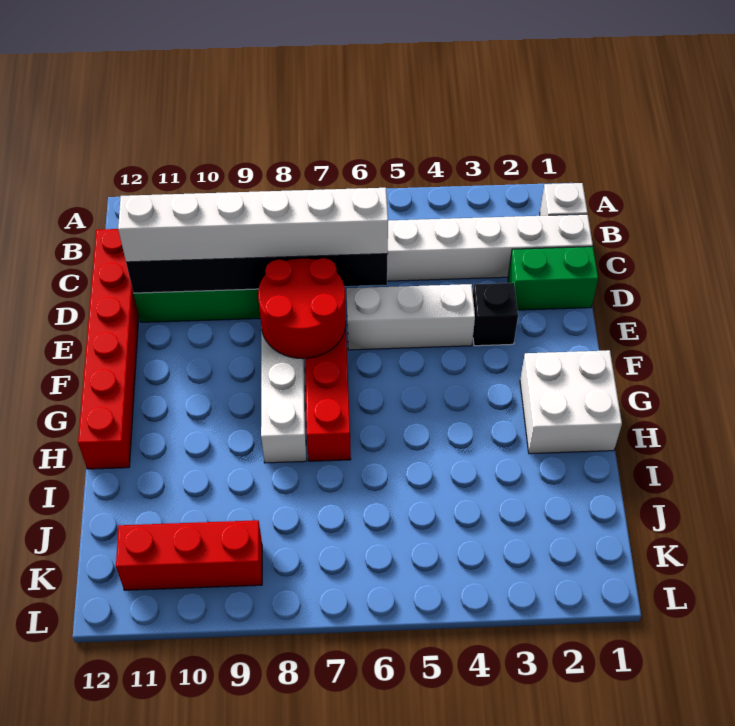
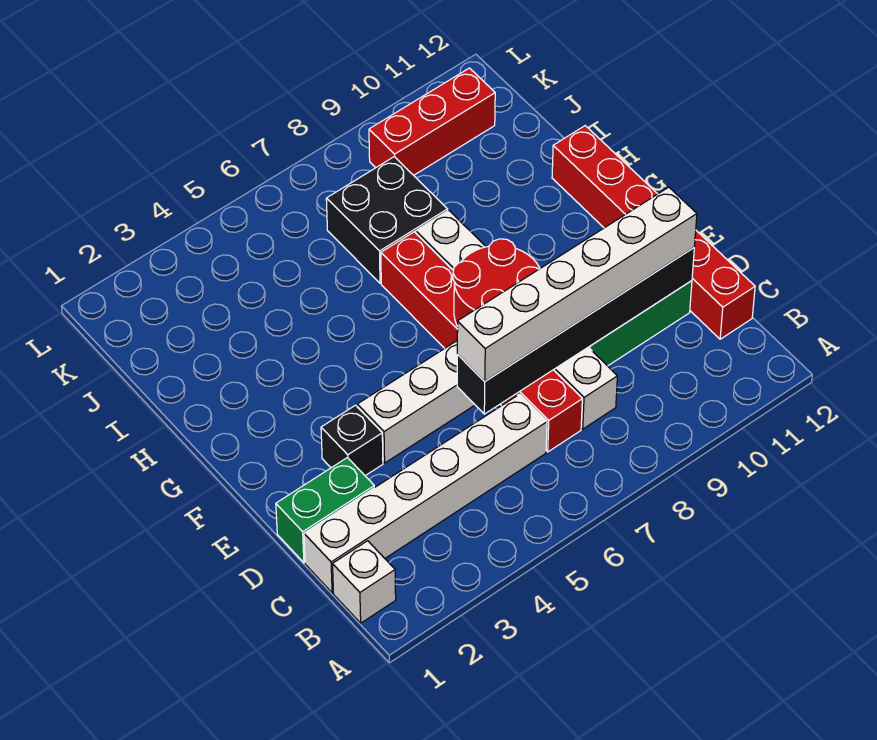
white brick G1:H2 level 1 -> none
none -> black brick I7:J8 level 1

